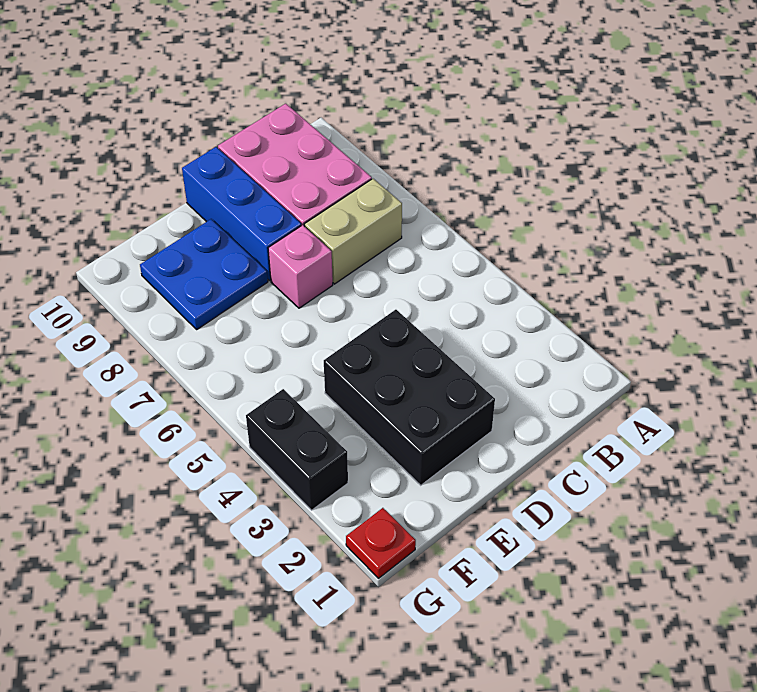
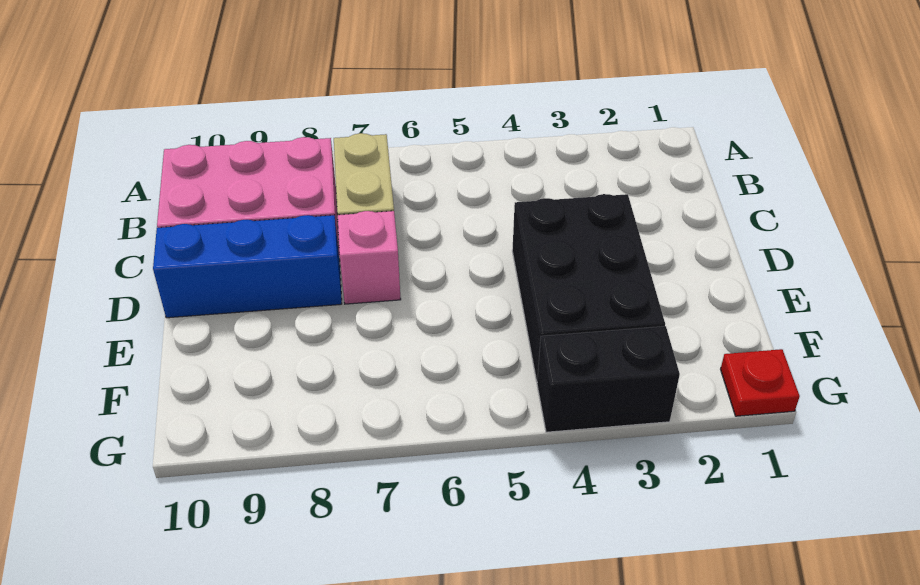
black brick D2:E4 level 1 -> black brick D3:F4 level 1
blue plate E8:F9 level 1 -> none

